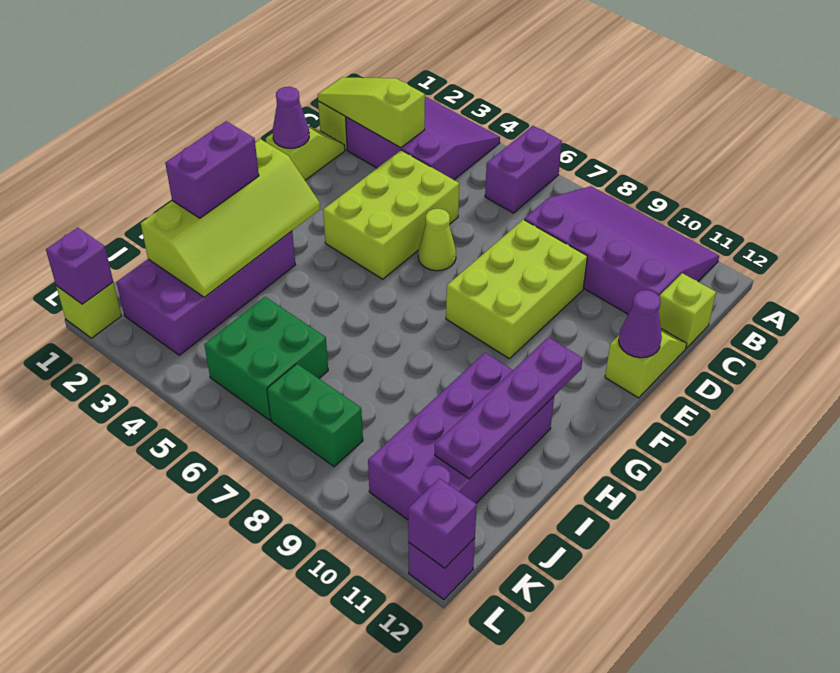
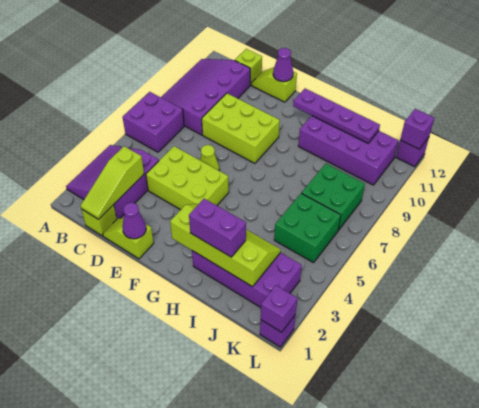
purple brick A6:B6 level 1 -> purple brick A6:B7 level 1
green brick K7:K8 level 1 -> green brick J7:K8 level 1
lime brick L1 level 1 -> purple brick L1 level 1

